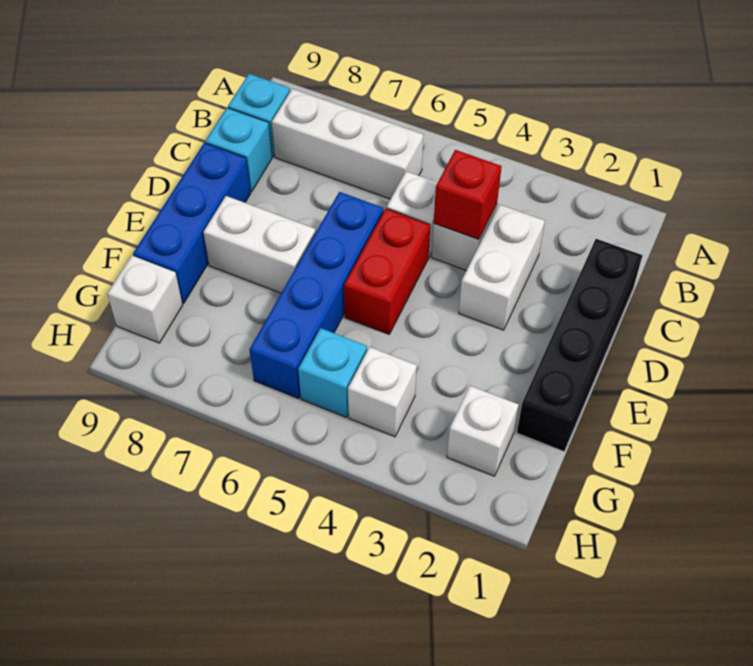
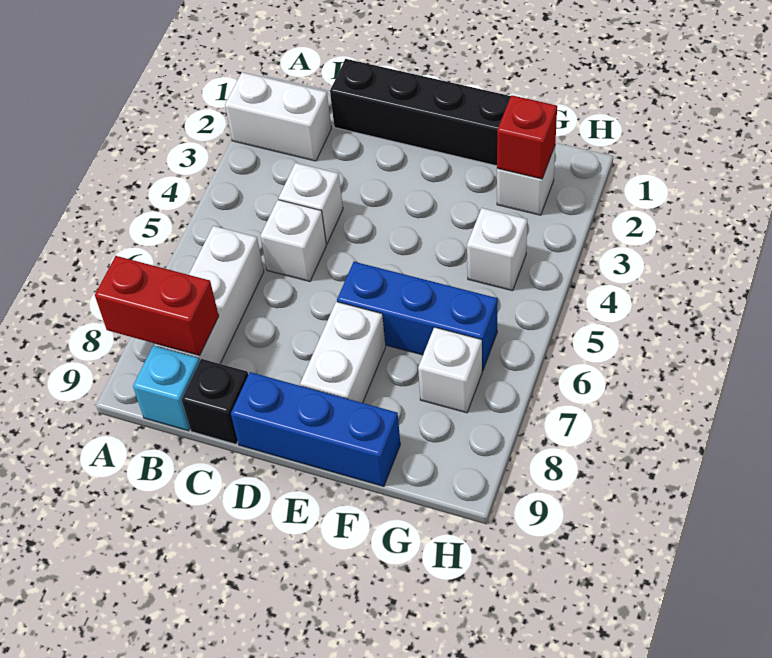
white brick C3:D3 level 1 -> white brick A2:B2 level 1
red brick C4 level 2 -> red brick G2 level 2
cyan brick C9 level 1 -> black brick C9 level 1
red brick D5:E5 level 1 -> red brick A8:B8 level 2
blue brick D6:G6 level 1 -> blue brick E6:G6 level 1
cyan brick G5 level 1 -> none
white brick G9 level 1 -> white brick G7 level 1

